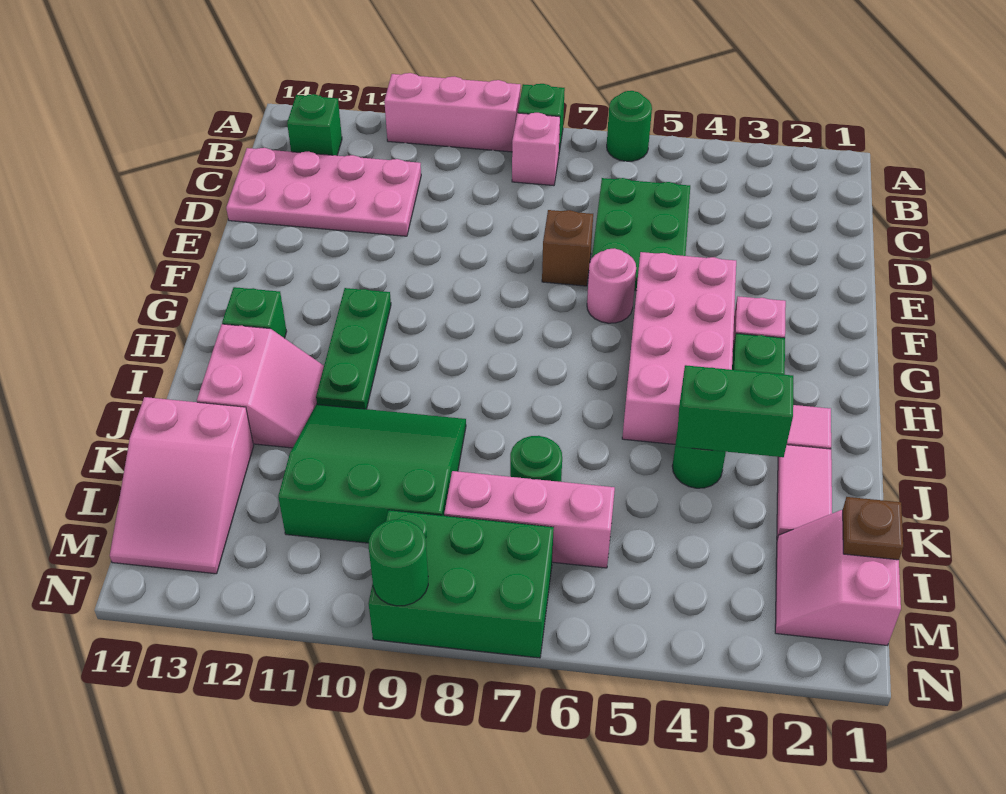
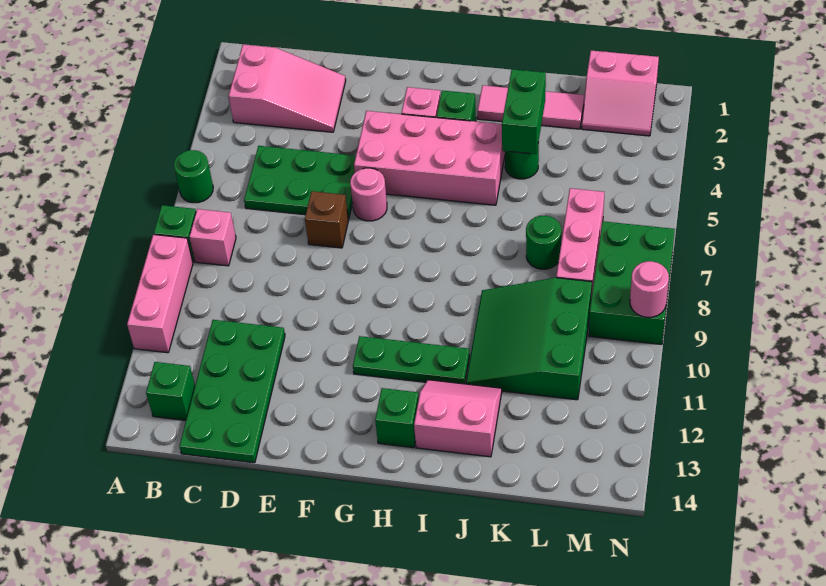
pink plate C11:D14 level 1 -> green plate C11:D14 level 1
pink slope K13:M14 level 1 top K -> pink slope B2:D3 level 1 top B
brown plate L1 level 2 -> none
green round brick N9 level 2 -> pink round brick N9 level 2

